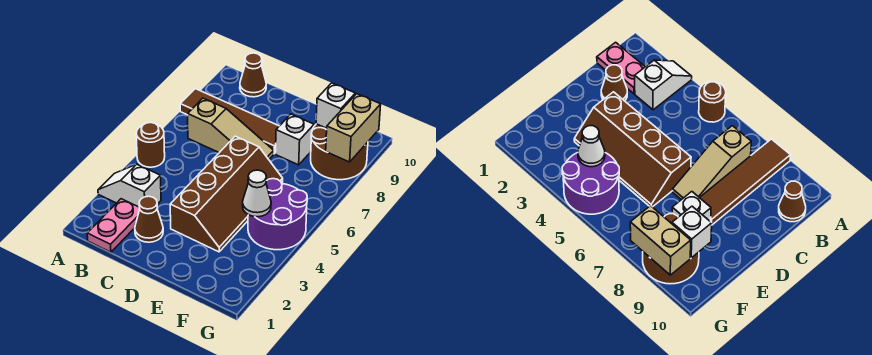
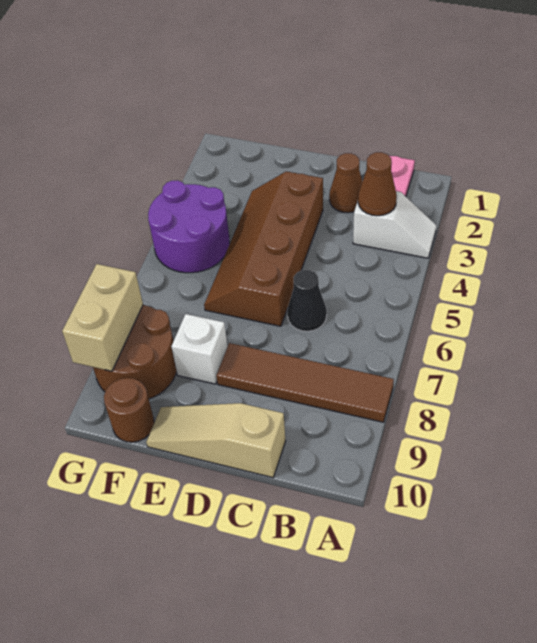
brown round brick A5 level 1 -> brown round brick F10 level 1
tan slope B7:D7 level 1 top B -> tan slope C10:E10 level 1 top C
brown cone B10 level 1 -> brown cone B3 level 2
none -> black cone C6 level 1
white cone F4 level 2 -> none
white brick F9 level 2 -> none

